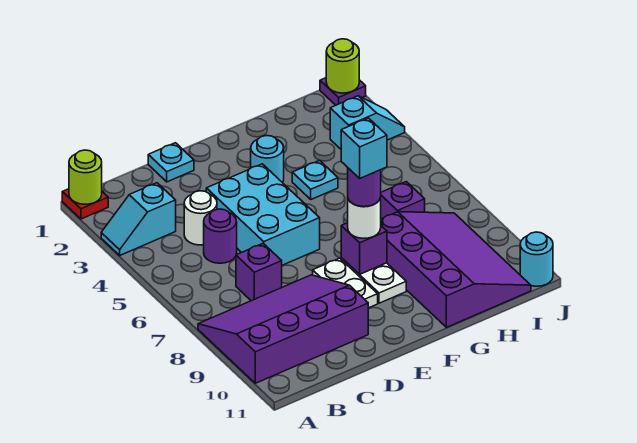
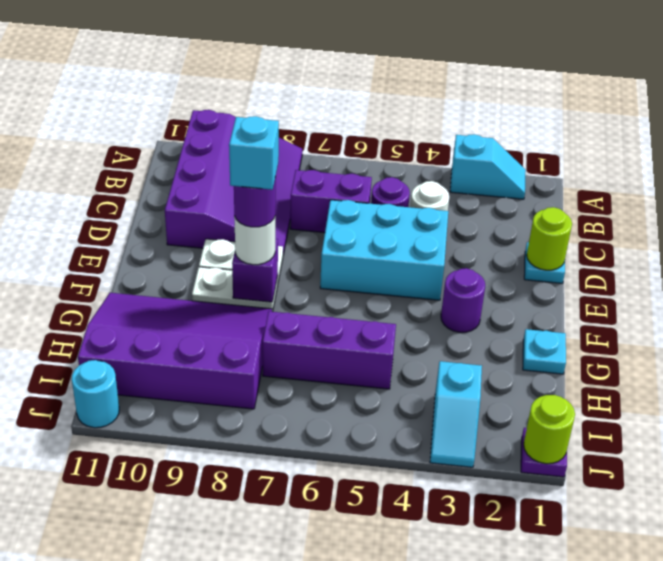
red plate A1 level 1 -> none
lime round brick A1 level 2 -> lime round brick D1 level 2
cyan slope A3:B3 level 1 top B -> cyan slope A2:A3 level 1 top 3
purple brick C7 level 1 -> purple brick C6:C7 level 1
cyan round brick F3 level 1 -> purple round brick F3 level 1
cyan plate G4 level 1 -> cyan plate G1 level 1
purple slope G8:I11 level 1 top G -> purple slope G8:I11 level 1 top I
purple brick H7 level 1 -> purple brick H5:H7 level 1

